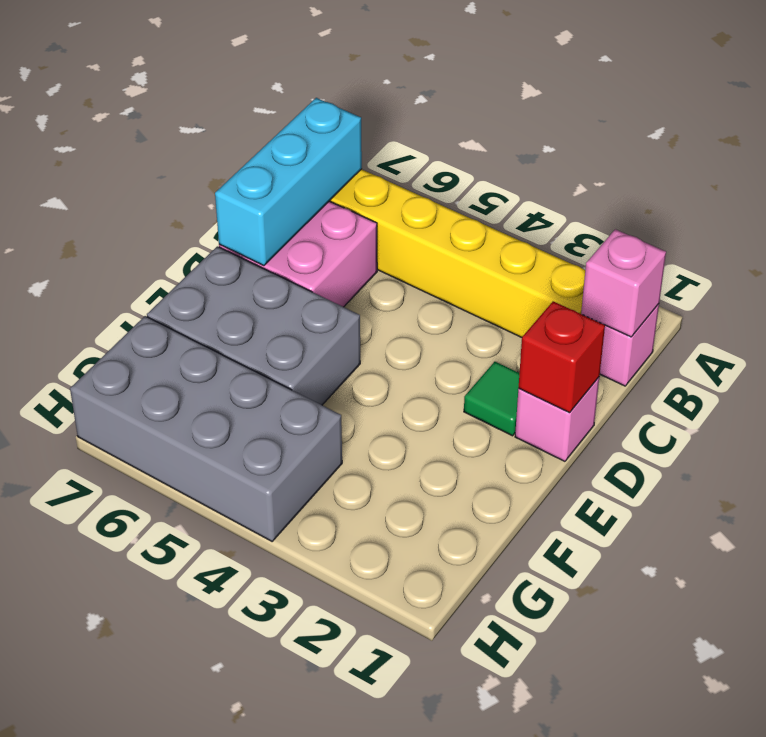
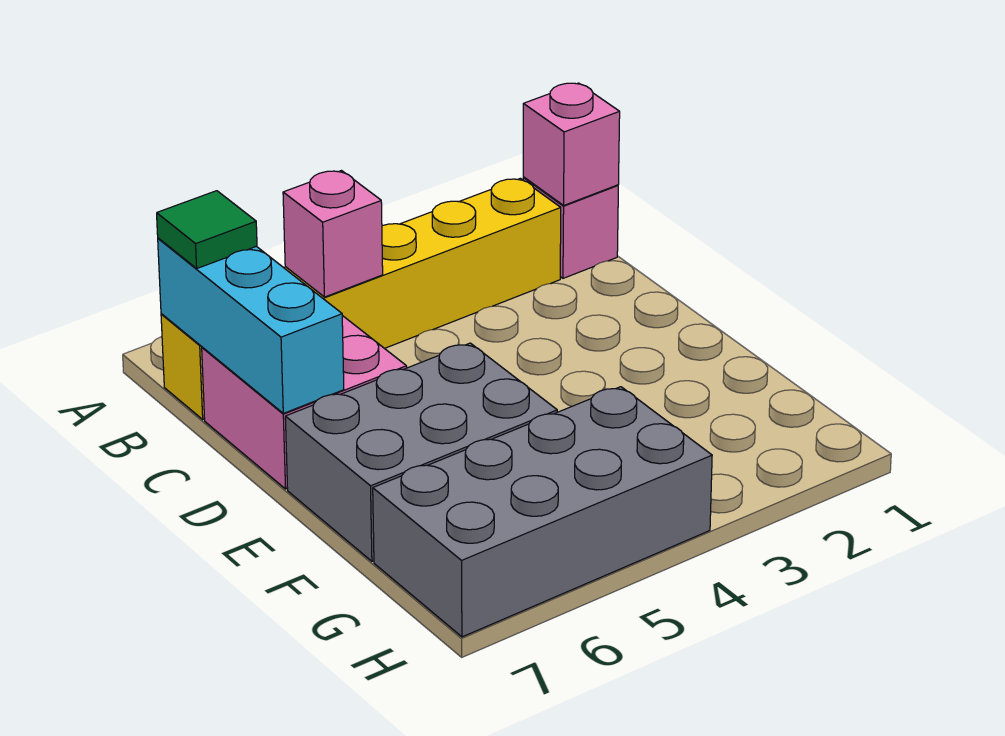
pink brick D1 level 1 -> pink brick B5 level 2
red brick D1 level 2 -> none
green tile D2 level 1 -> green tile B7 level 3

